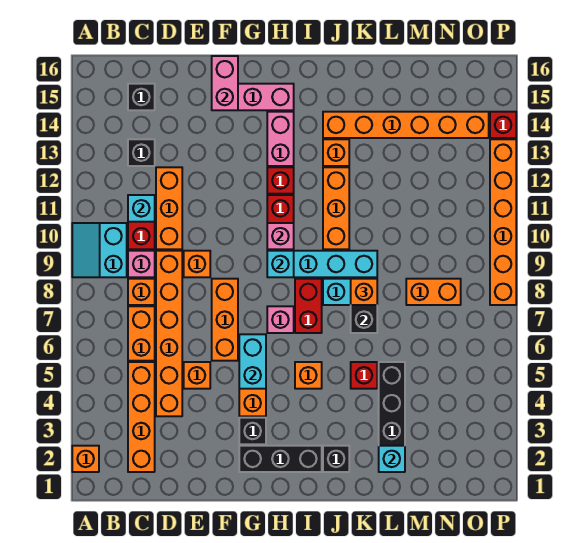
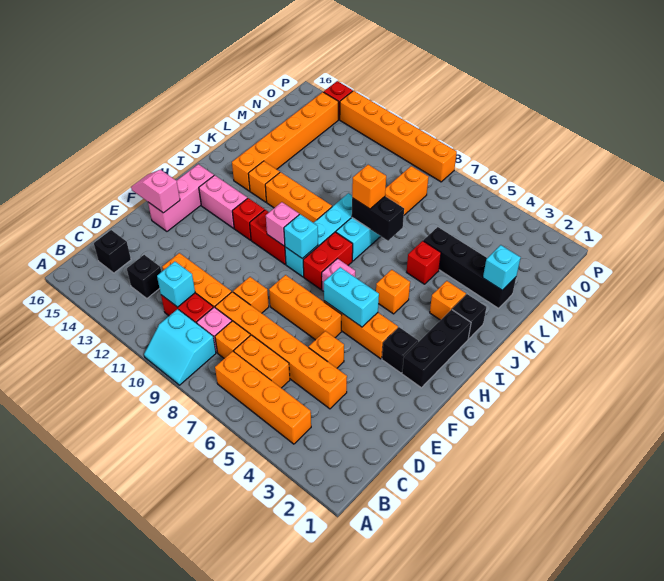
orange brick A2 level 1 -> orange brick J3 level 1
orange brick C2:C5 level 1 -> orange brick B4:B7 level 1
pink brick F15:F16 level 2 -> pink slope F15:F16 level 2 top 15
red brick I7:I8 level 1 -> red brick H8:I8 level 1

